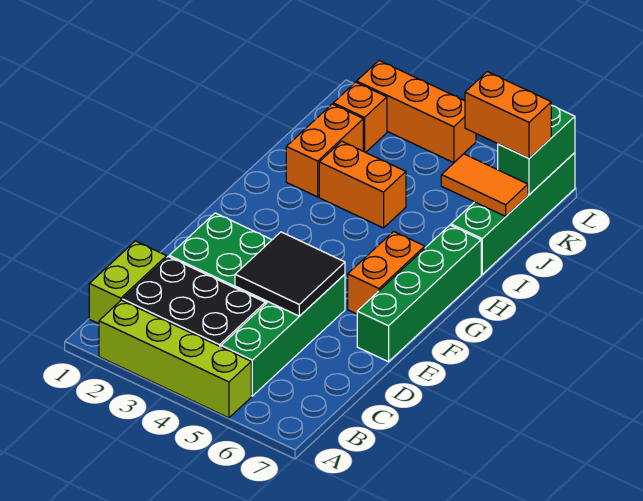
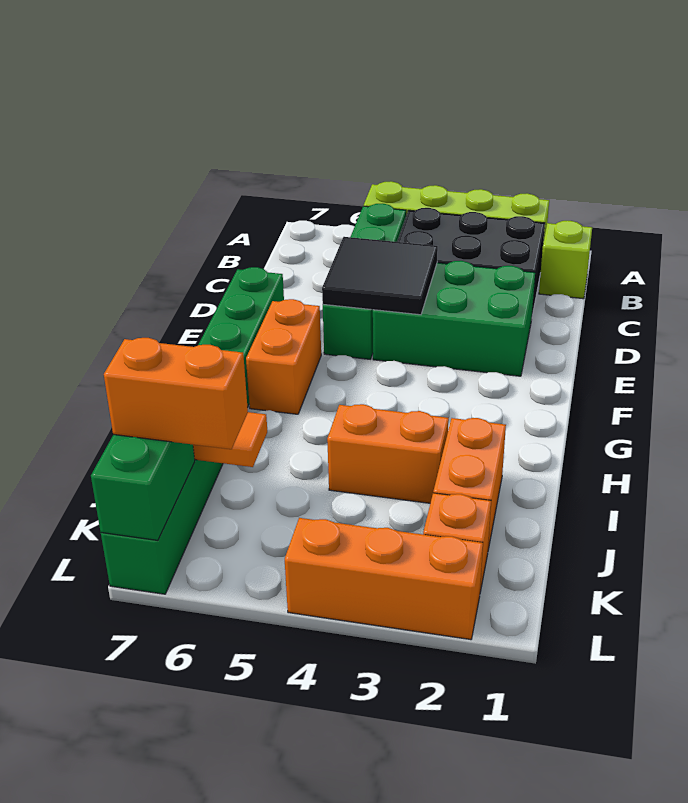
lime brick B1:C1 level 1 -> lime brick B1 level 1

